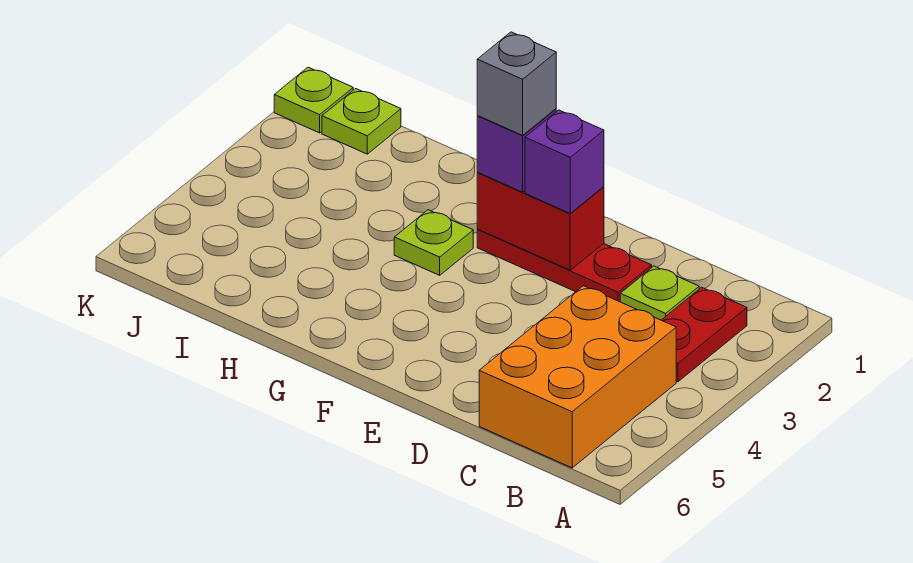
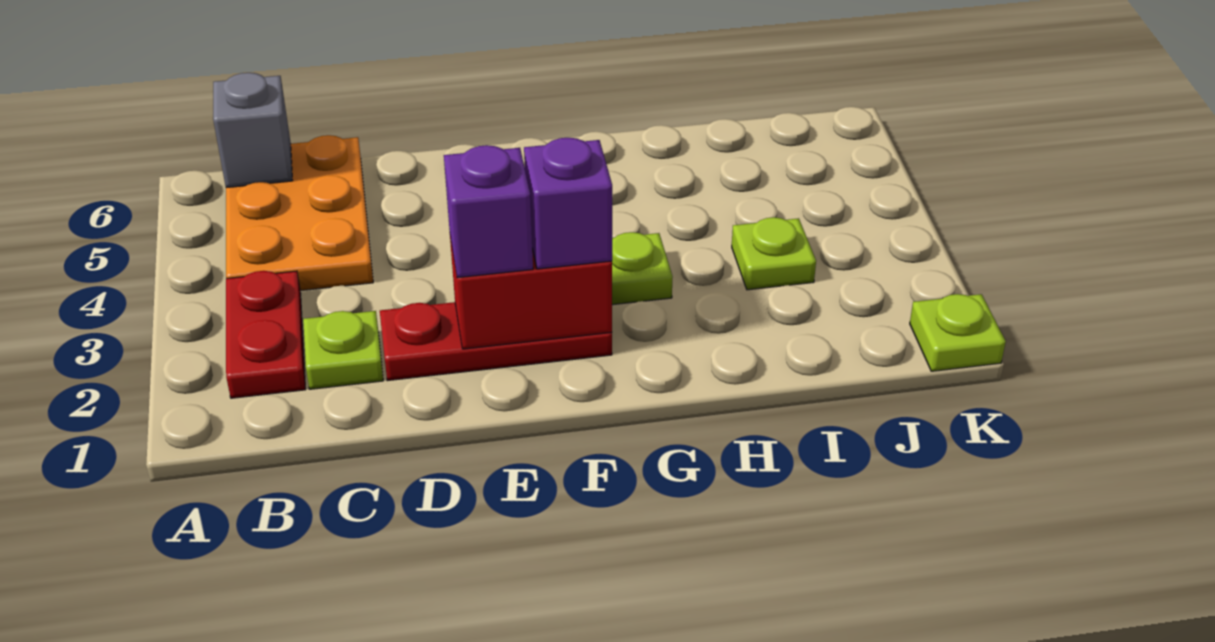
orange brick B4:C6 level 1 -> orange plate B4:C6 level 1
grey brick F2 level 4 -> grey brick B6 level 2
lime plate J1 level 1 -> lime plate I3 level 1

